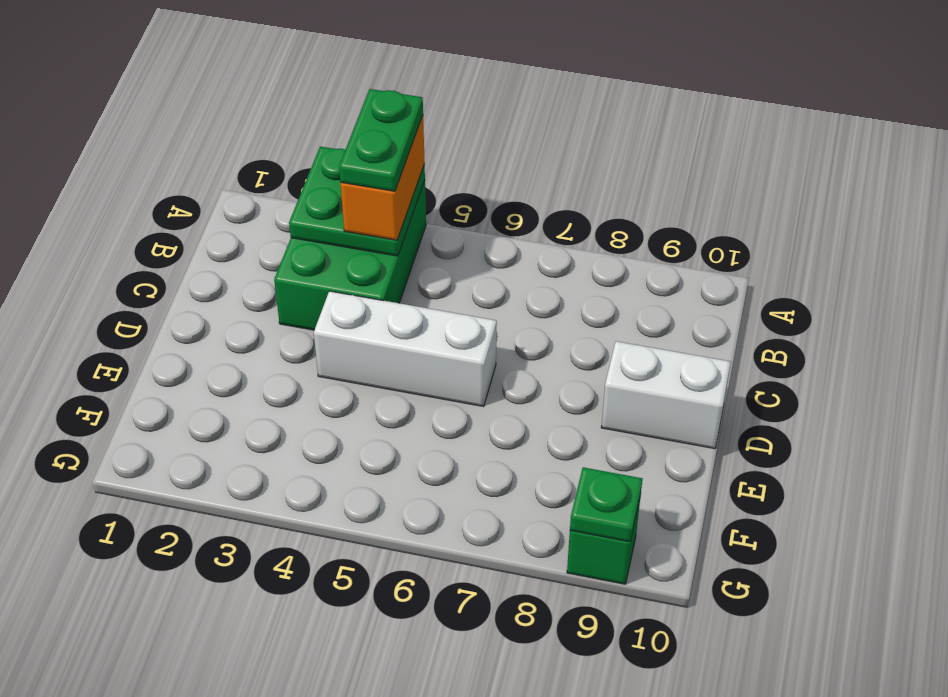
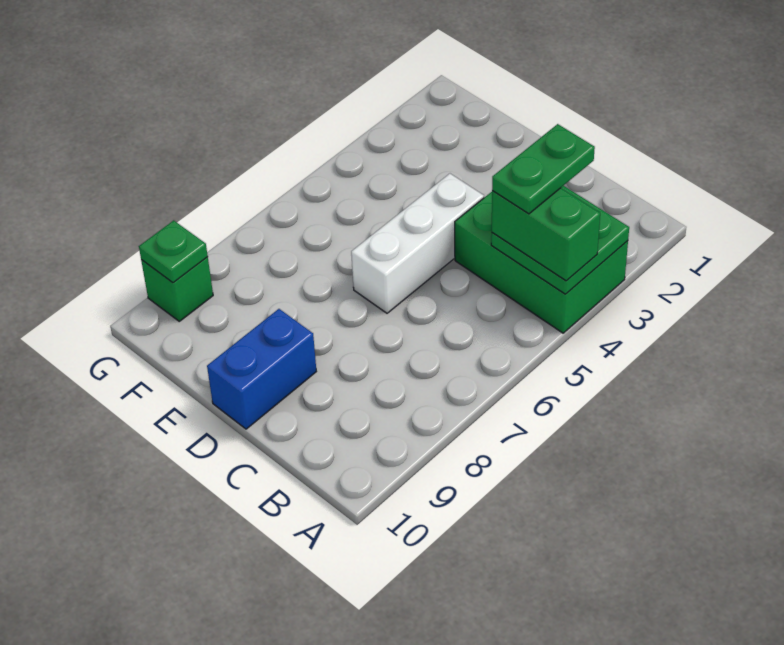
orange brick A4:B4 level 3 -> green brick A4:B4 level 3
green plate A4:B4 level 4 -> green plate B3:B4 level 4
white brick D9:D10 level 1 -> blue brick D9:D10 level 1

